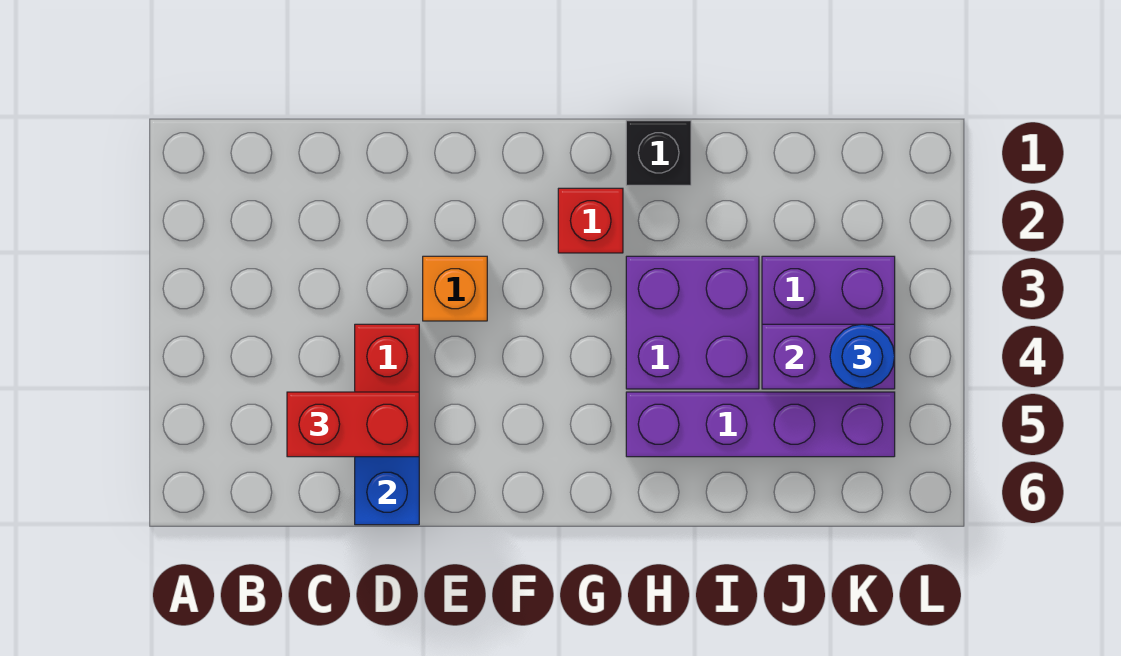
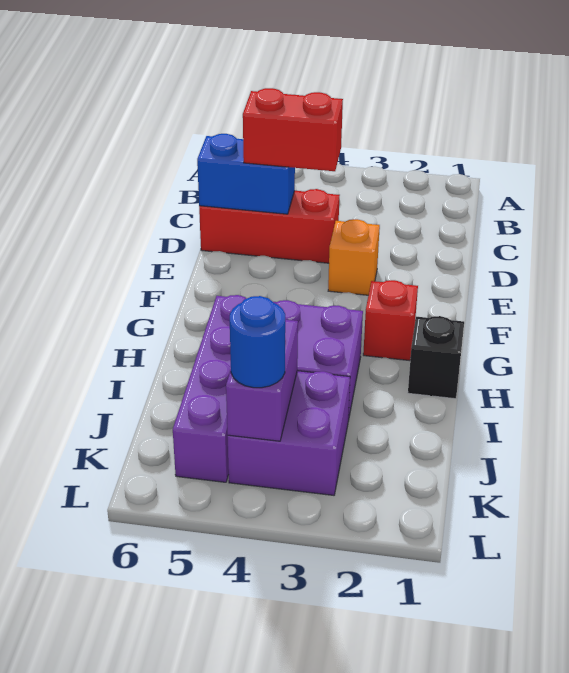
red brick C5:D5 level 3 -> red brick D4:D5 level 3

